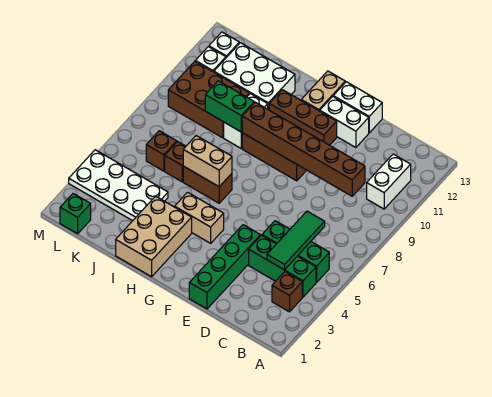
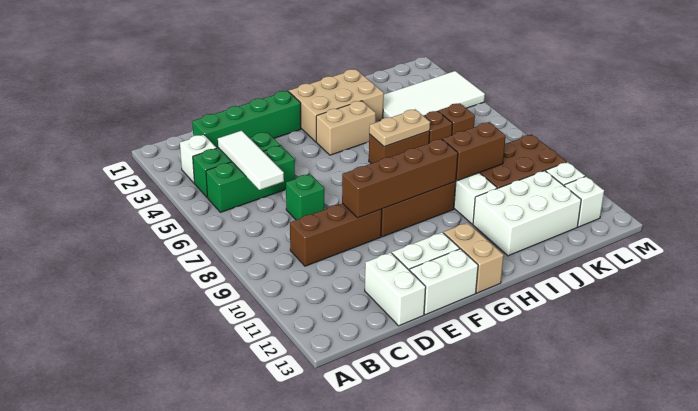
brown brick B3 level 1 -> white brick B3 level 1
white brick B10:B11 level 1 -> white brick D12:D13 level 1
green tile C4:C6 level 2 -> white tile C4:C6 level 2
brown brick C9:H9 level 2 -> brown brick E9:H9 level 2
green brick E1:E4 level 1 -> green brick C2:F2 level 1
brown brick F11:H11 level 1 -> brown brick C9:E9 level 1
tan brick H1:I3 level 1 -> tan brick G2:I3 level 1
tan brick H6:I6 level 2 -> tan plate H6:I6 level 2
green brick I9:J9 level 2 -> brown brick I9:J9 level 2
white plate J3:M4 level 1 -> white tile J3:M4 level 1
green brick L1 level 1 -> green brick D7 level 1

